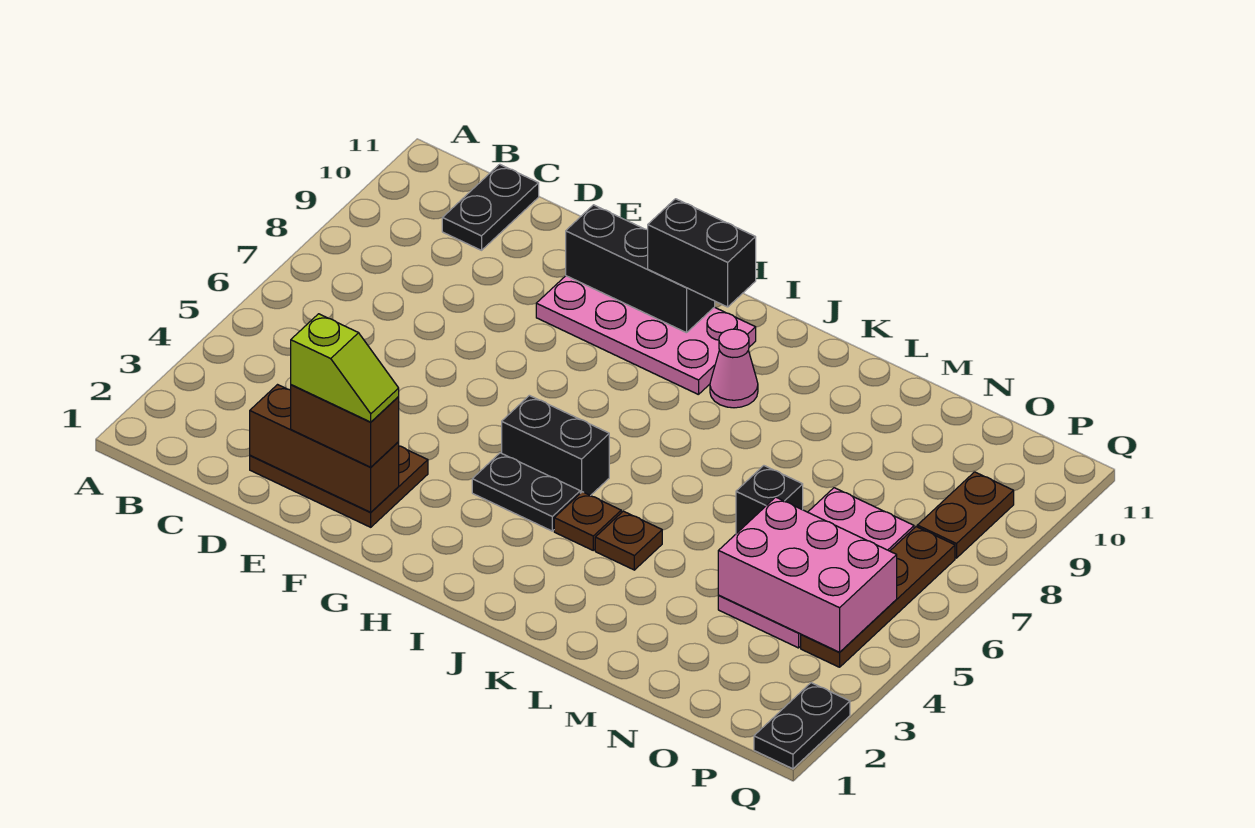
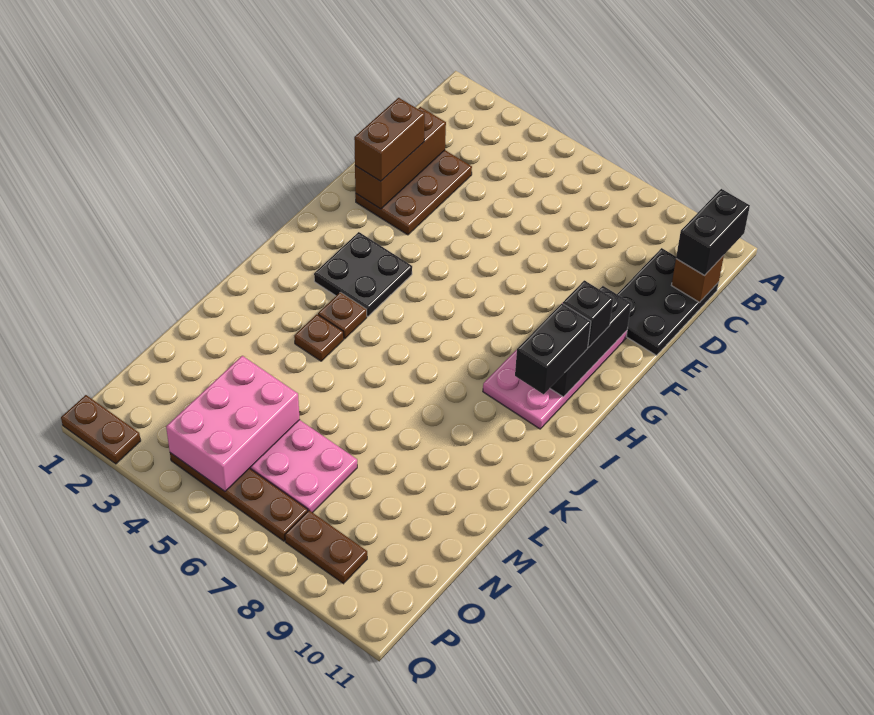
black plate C10:C11 level 1 -> black plate C10:E11 level 1
none -> brown brick C11 level 2
lime slope E2:F2 level 4 top E -> none
black plate H4:I4 level 1 -> black plate H3:I4 level 1
black brick H5:I5 level 1 -> black brick B11:C11 level 3
pink cone J9 level 1 -> none
black brick M6 level 1 -> black brick G10 level 3
black plate Q1:Q2 level 1 -> brown plate Q1:Q2 level 1

